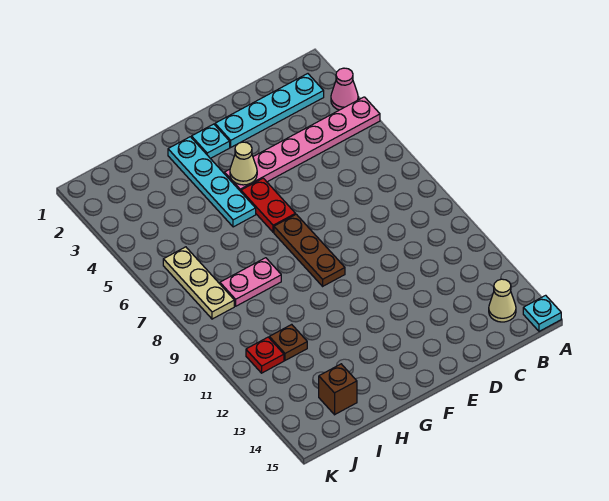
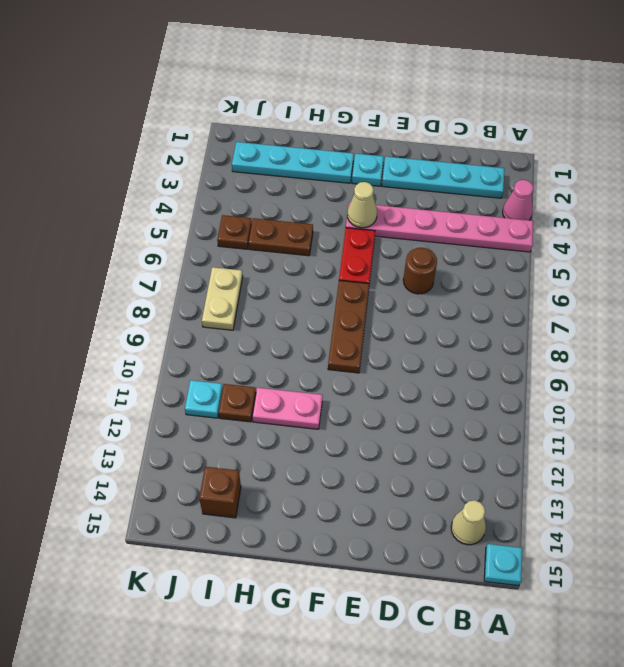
none -> brown round brick D6 level 1
cyan plate G2:G5 level 1 -> cyan plate G2:J2 level 1
none -> brown plate H5:I5 level 1
pink plate H8:I8 level 1 -> pink plate G11:H11 level 1
none -> brown plate J5 level 1
tan plate J6:J8 level 1 -> tan plate J7:J8 level 1
red plate J11 level 1 -> cyan plate J11 level 1

